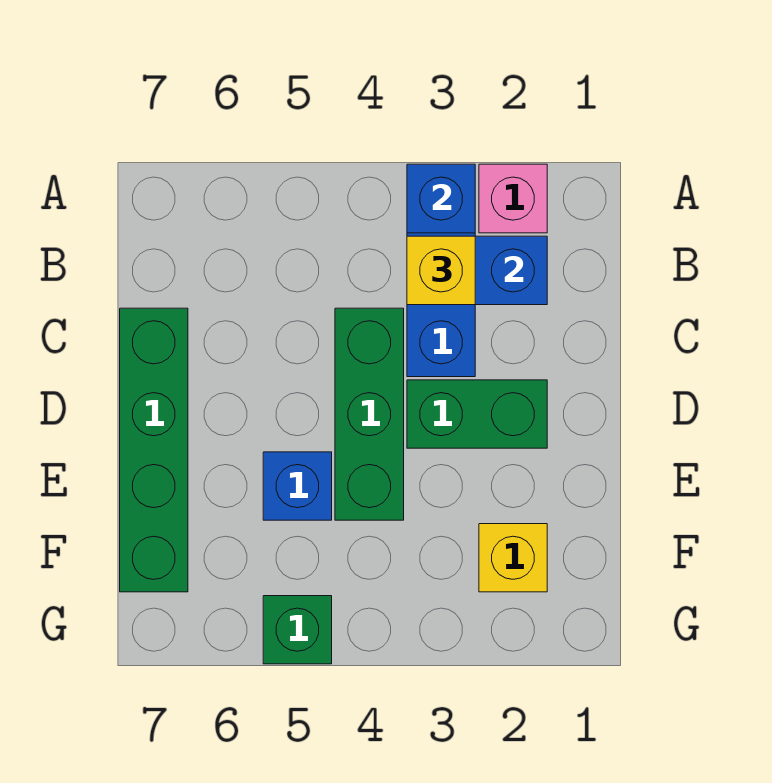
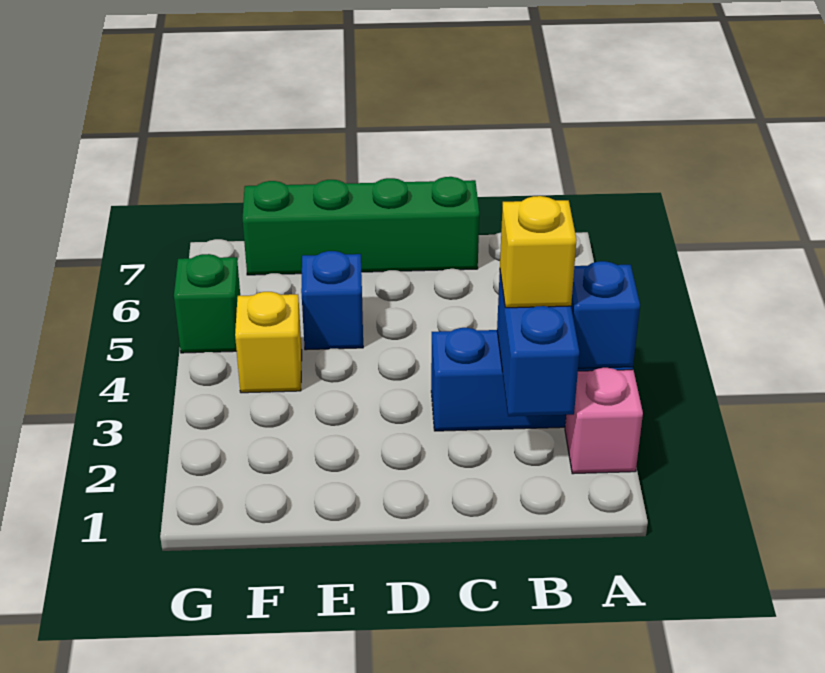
green brick C4:E4 level 1 -> none
green brick D2:D3 level 1 -> none
yellow brick F2 level 1 -> yellow brick F4 level 1

